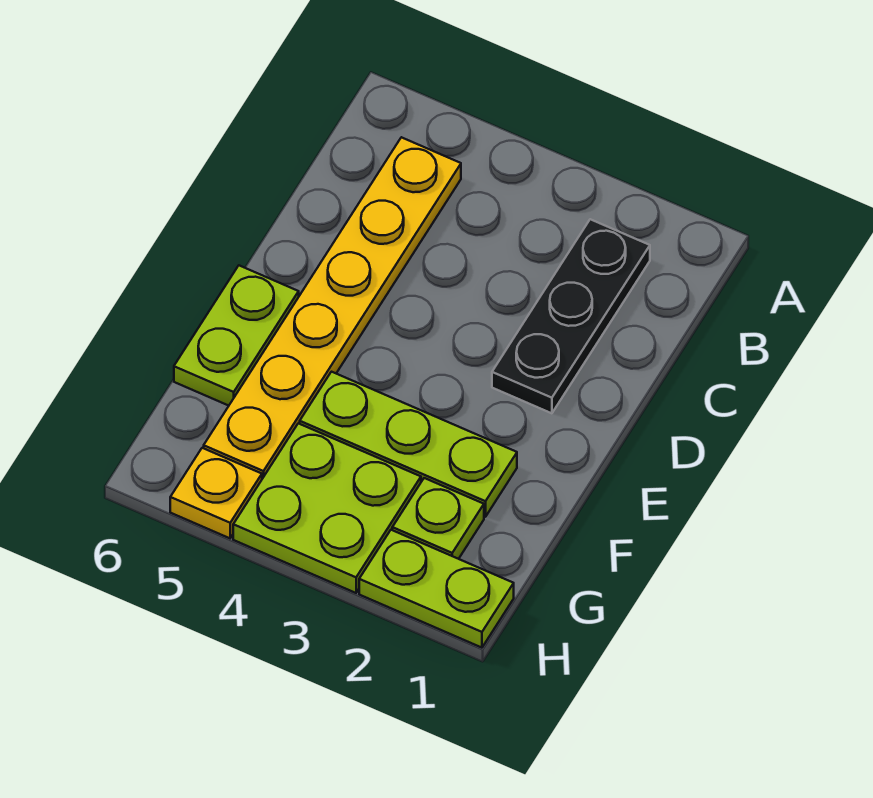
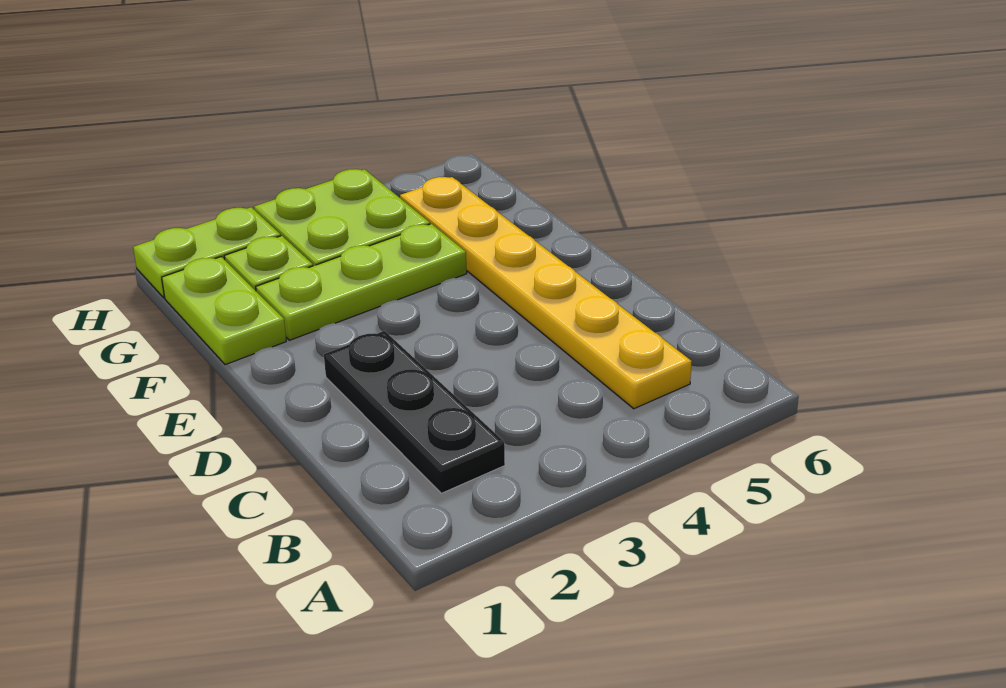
lime plate E6:F6 level 1 -> lime plate F1:G1 level 1
yellow plate H5 level 1 -> none

